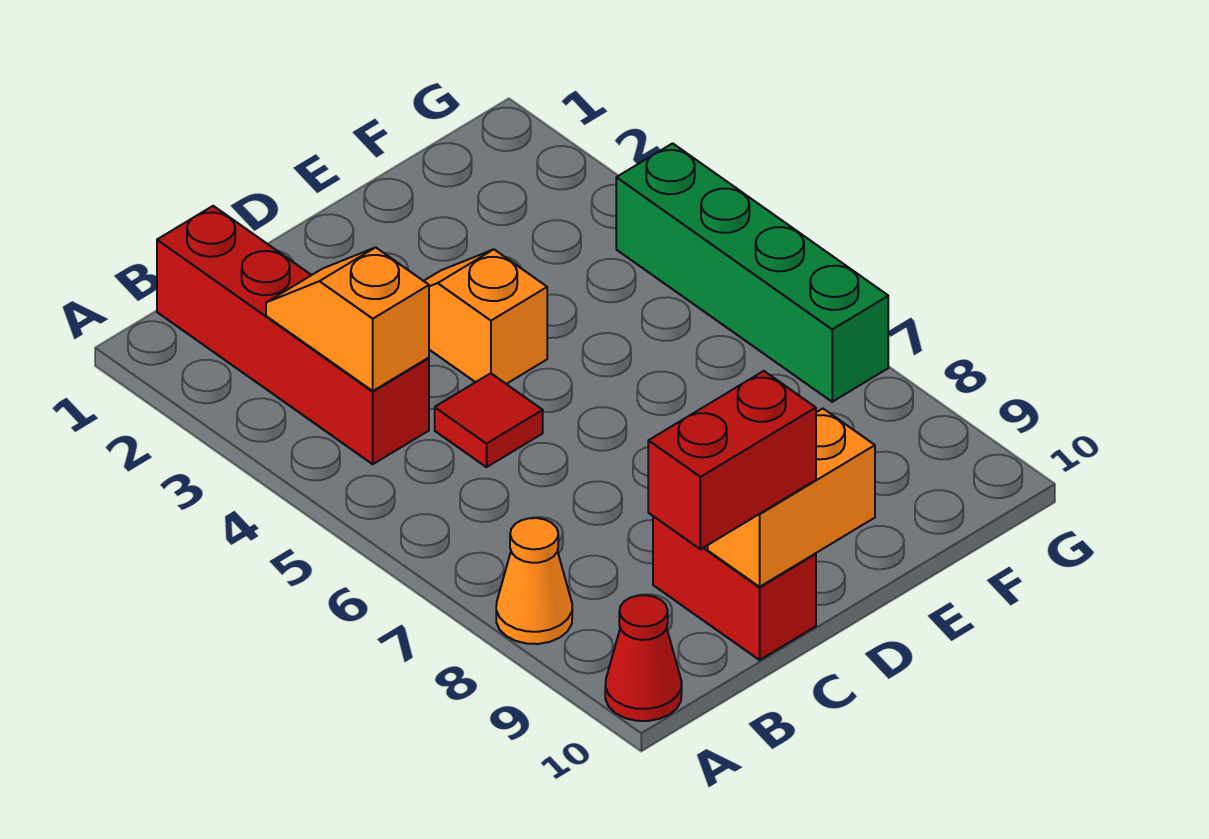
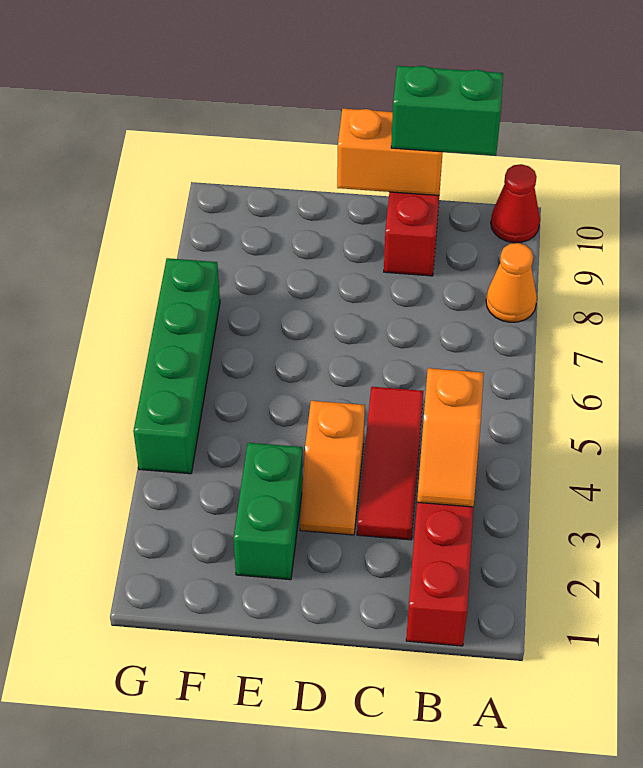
red brick B10:C10 level 3 -> green brick B10:C10 level 3
red tile C5 level 1 -> red tile C3:C5 level 1
none -> green brick E2:E3 level 1

